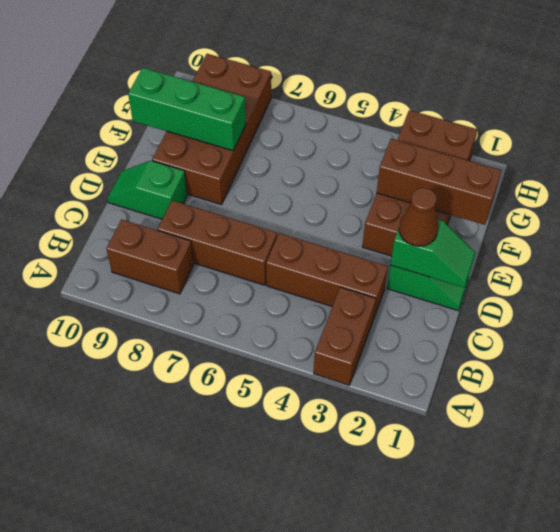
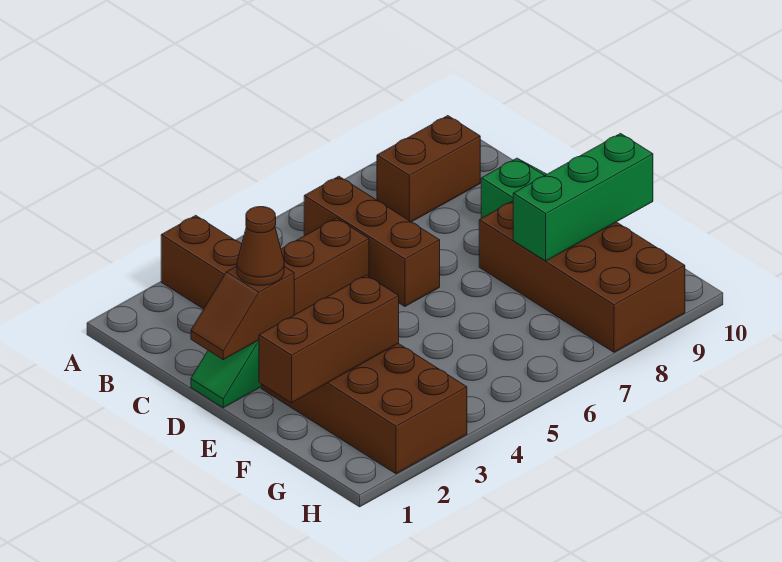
brown brick C6:C8 level 1 -> brown brick B6:D6 level 1
green slope D1:D2 level 2 top 2 -> brown slope D1:D2 level 2 top 2

